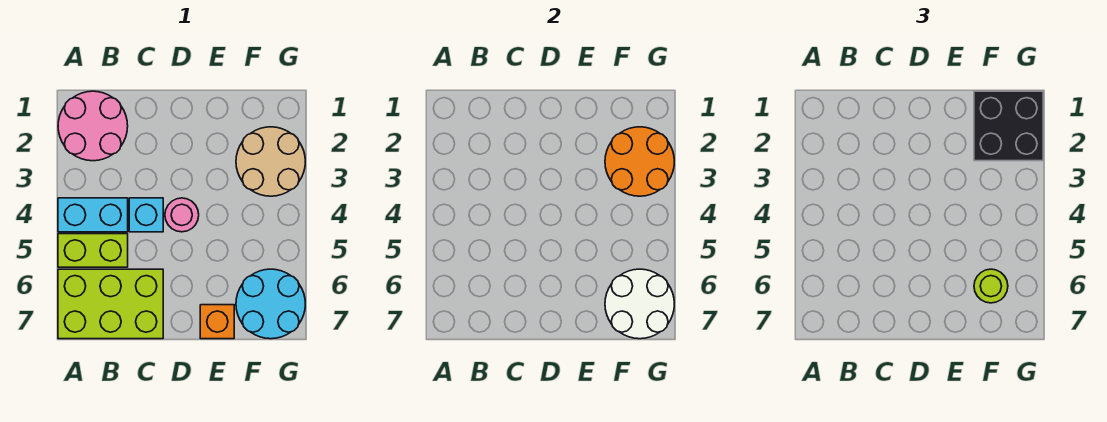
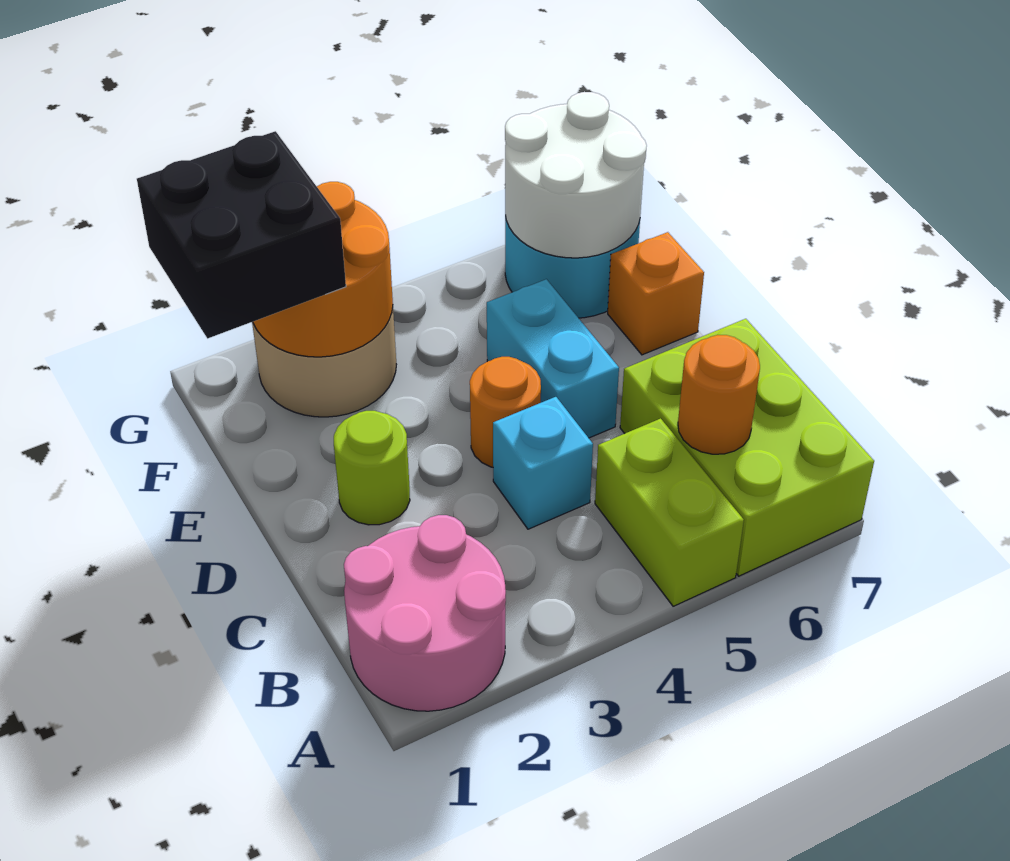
cyan brick A4:B4 level 1 -> cyan brick D5:E5 level 1
none -> orange round brick B6 level 2
pink round brick D4 level 1 -> orange round brick D4 level 1
lime round brick F6 level 3 -> lime round brick D2 level 1

